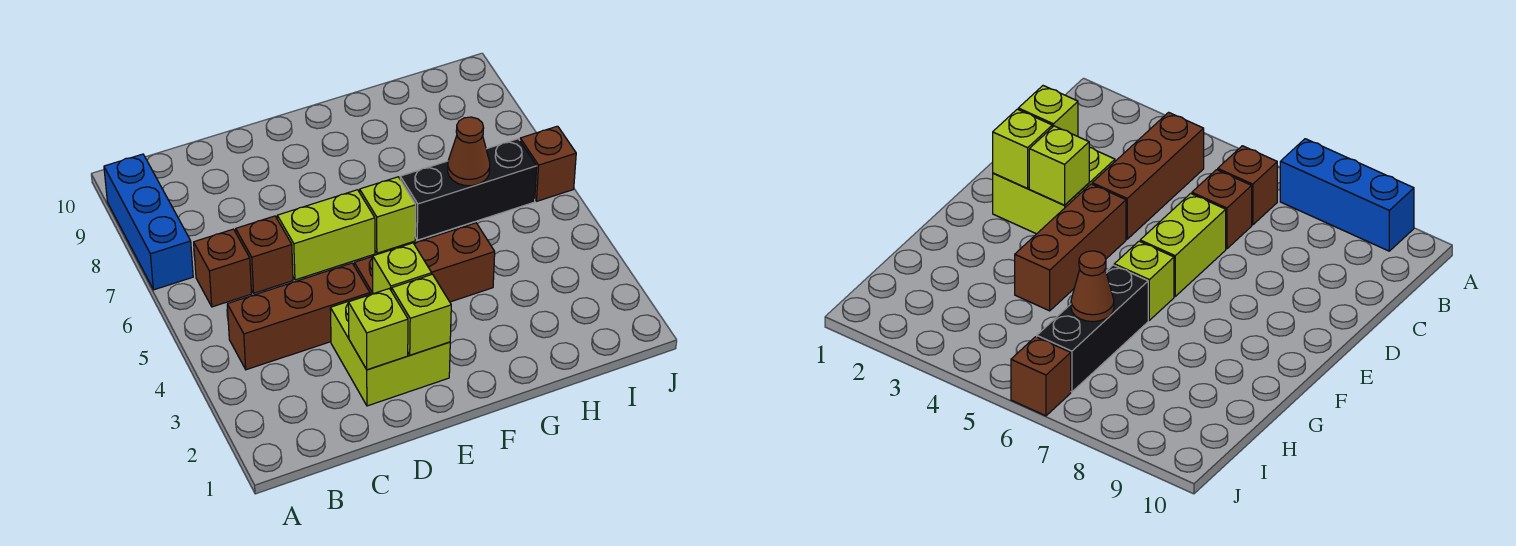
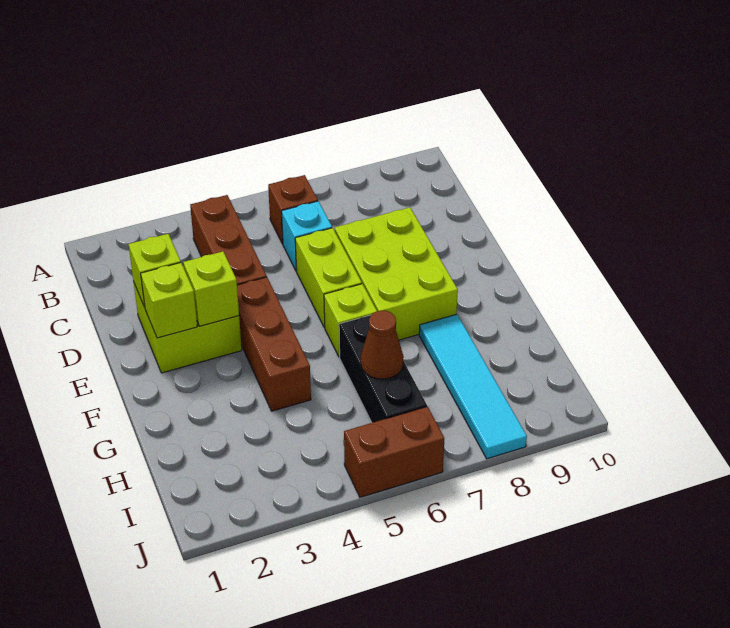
blue brick A7:A9 level 1 -> none
brown brick C6 level 1 -> cyan brick C6 level 1
none -> lime brick D7:F8 level 1
none -> cyan tile G8:J8 level 1
brown brick J6 level 1 -> brown brick J5:J6 level 1

